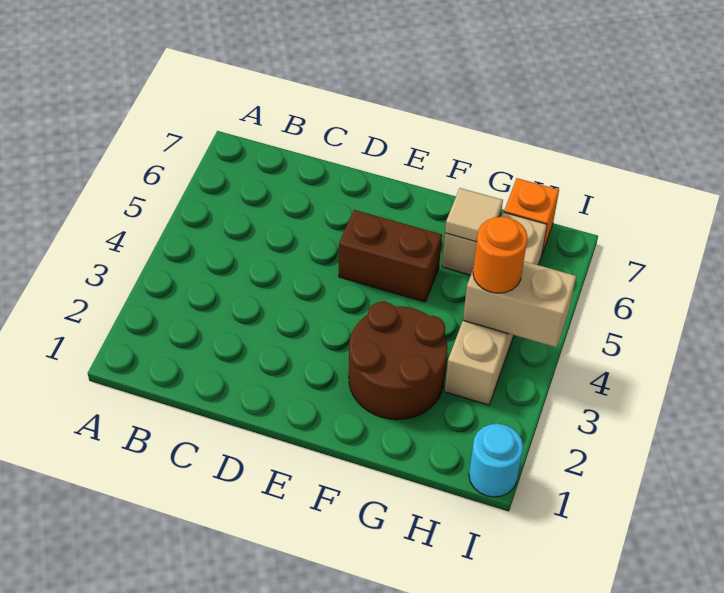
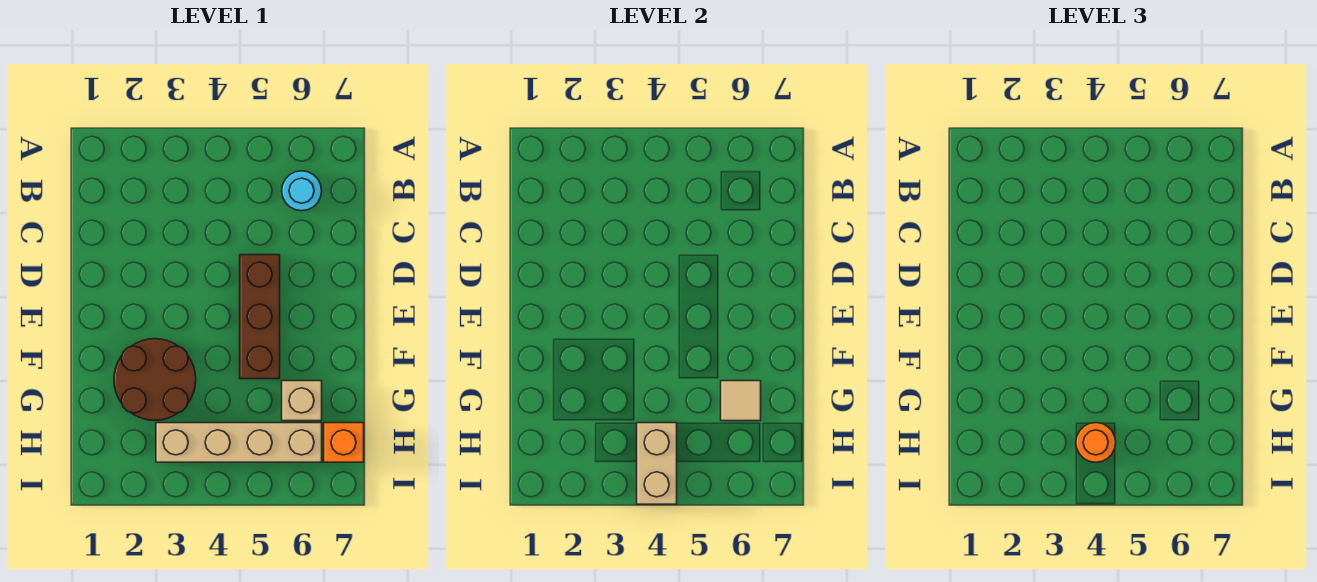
brown brick E5:F5 level 1 -> brown brick D5:F5 level 1
cyan round brick I1 level 1 -> cyan round brick B6 level 1

